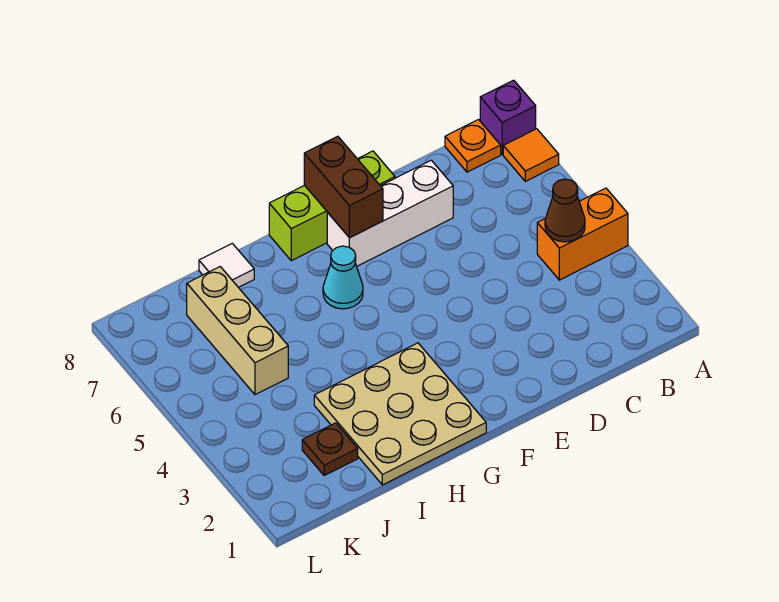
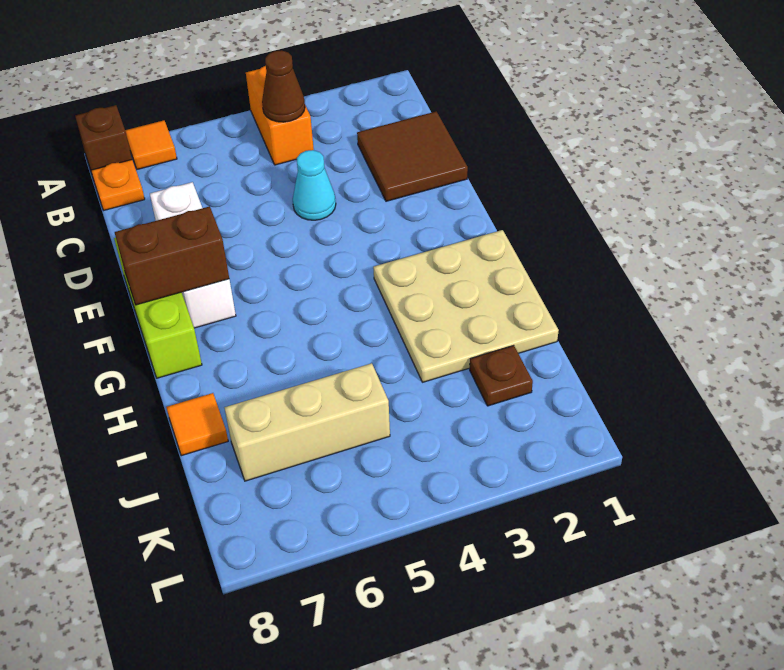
purple brick A8 level 1 -> brown brick A8 level 1
none -> brown tile C1:D2 level 1
cyan cone G6 level 1 -> cyan cone D4 level 1
white tile I8 level 1 -> orange tile I8 level 1

